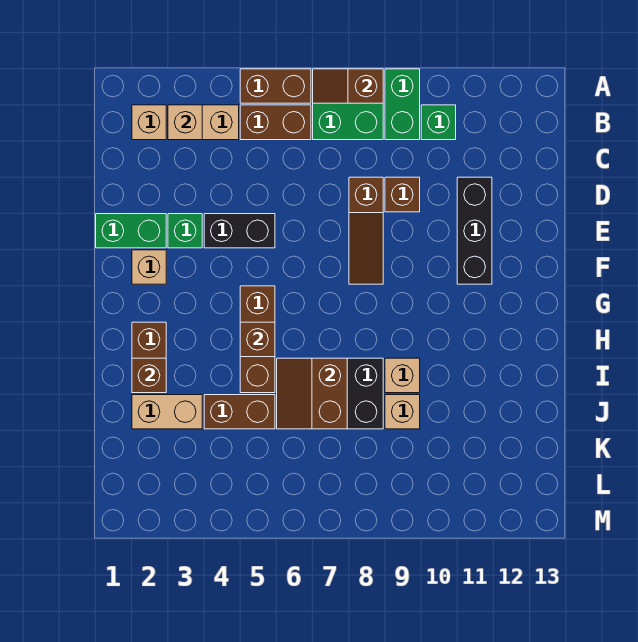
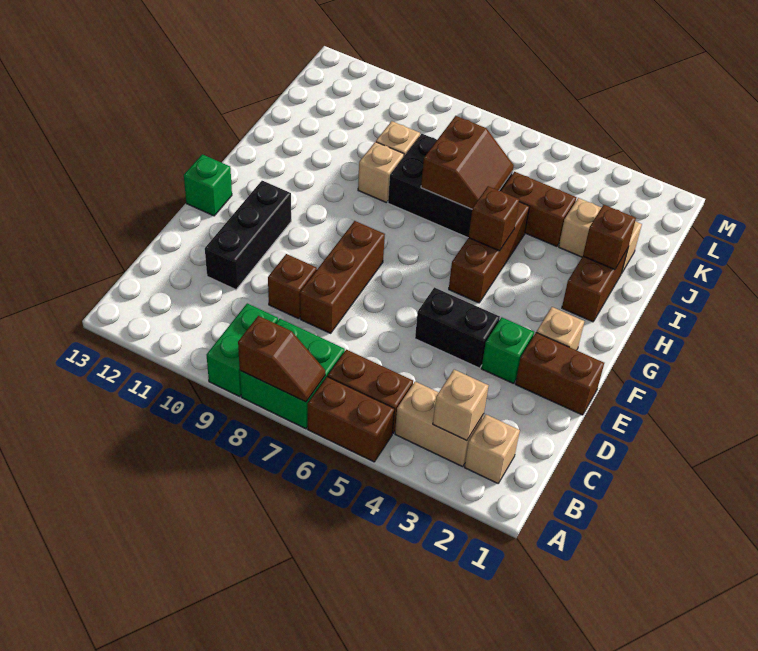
green brick B10 level 1 -> green brick F13 level 1
brown slope D8:F8 level 1 top D -> brown brick D8:F8 level 1
green brick E1:E2 level 1 -> brown brick E1:E2 level 1

